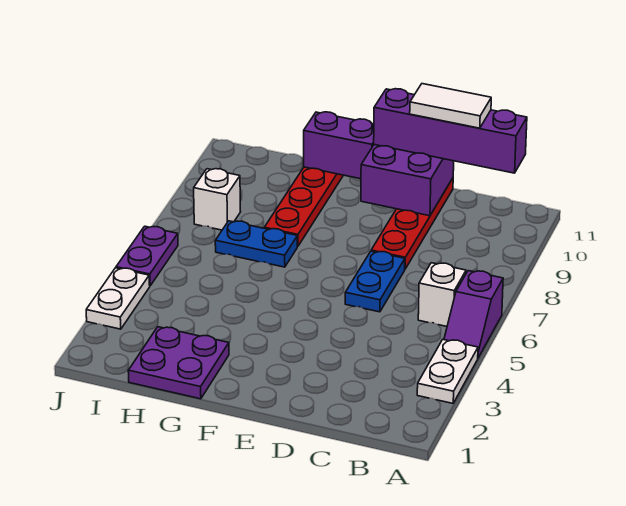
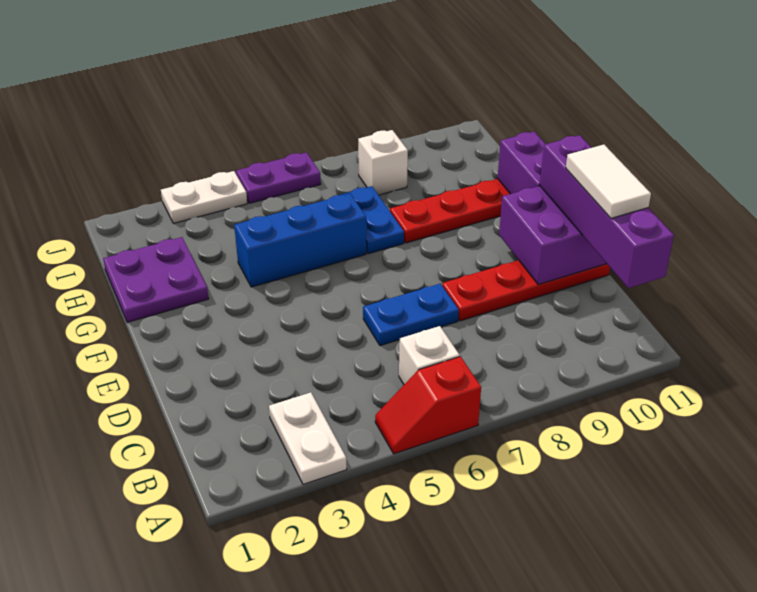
white plate A3:A4 level 1 -> white plate A3:B3 level 1
purple slope A5:A6 level 1 top 6 -> red slope A5:A6 level 1 top 6
none -> blue brick G4:G6 level 1

